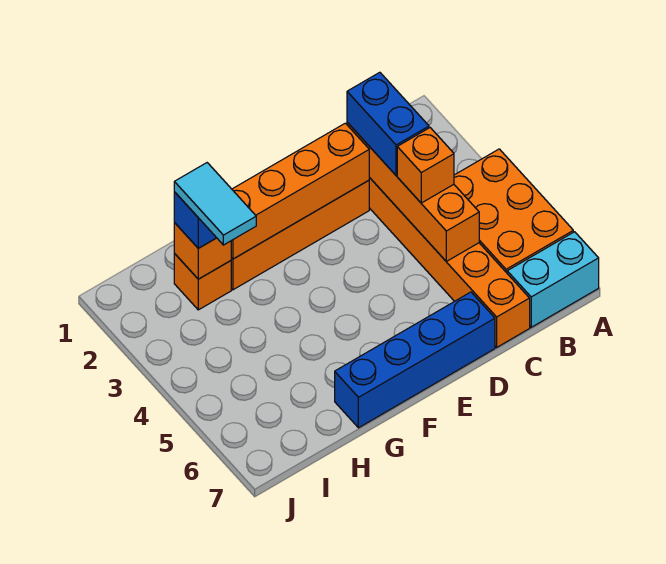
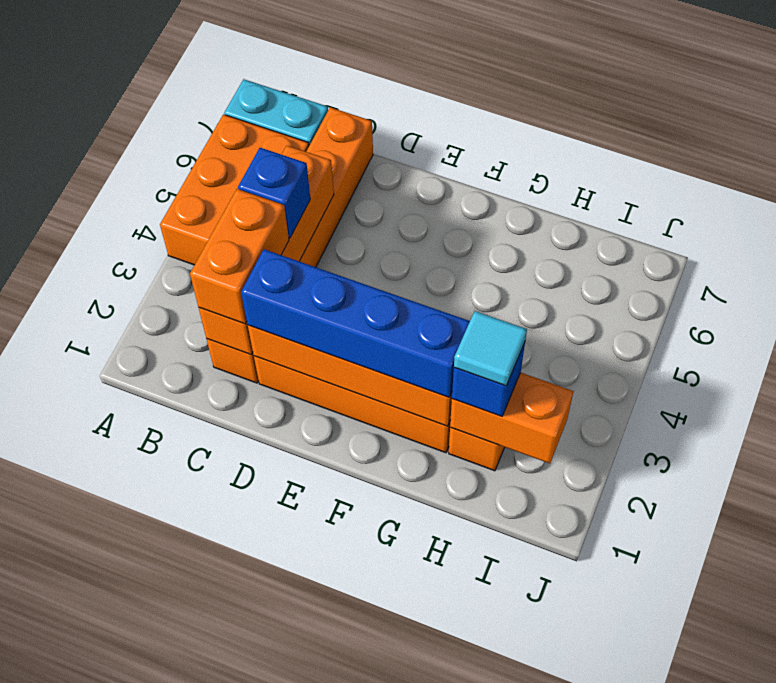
blue brick C2:C3 level 3 -> orange brick C2:C3 level 3
orange brick C4 level 3 -> blue brick C4 level 3
blue brick D7:G7 level 1 -> blue brick D2:G2 level 3
orange brick H2 level 2 -> orange brick H2:I2 level 2
cyan tile H2:H3 level 4 -> cyan tile H2 level 4

